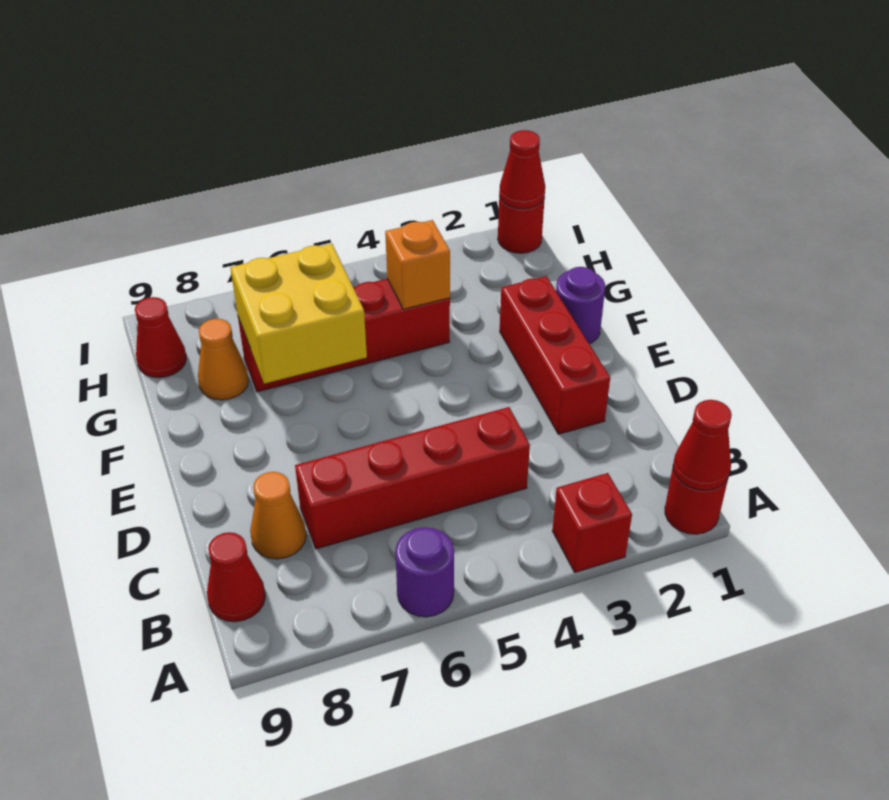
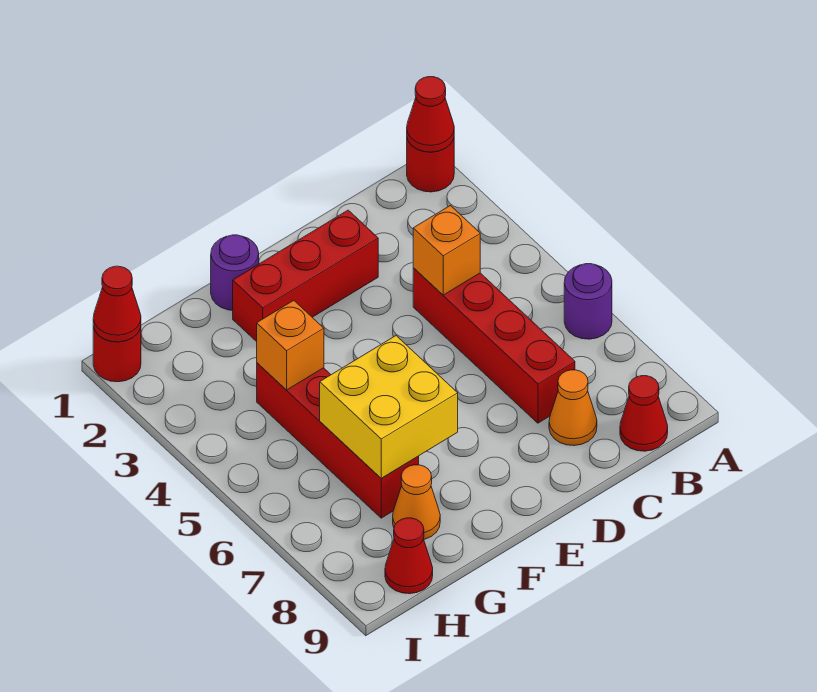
red brick A3 level 1 -> none
none -> orange brick C4 level 2

